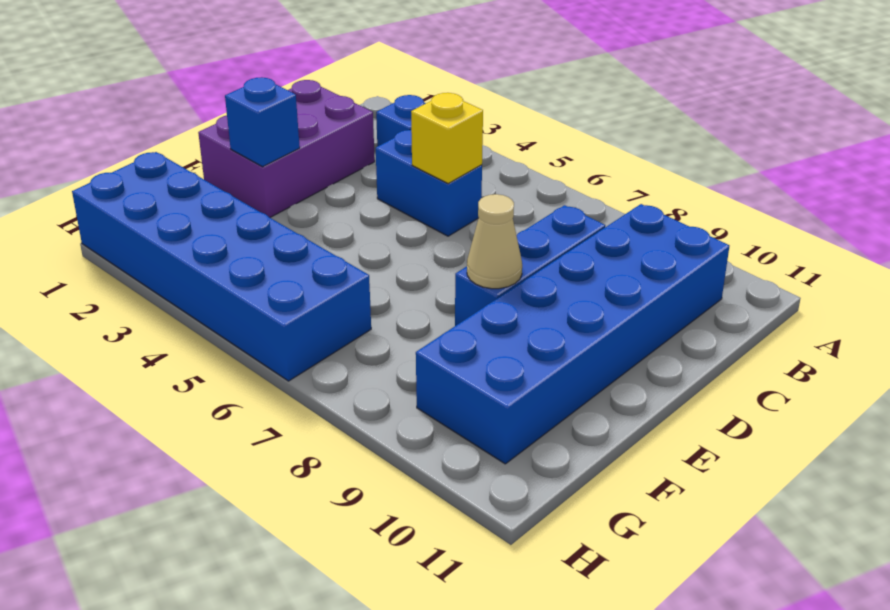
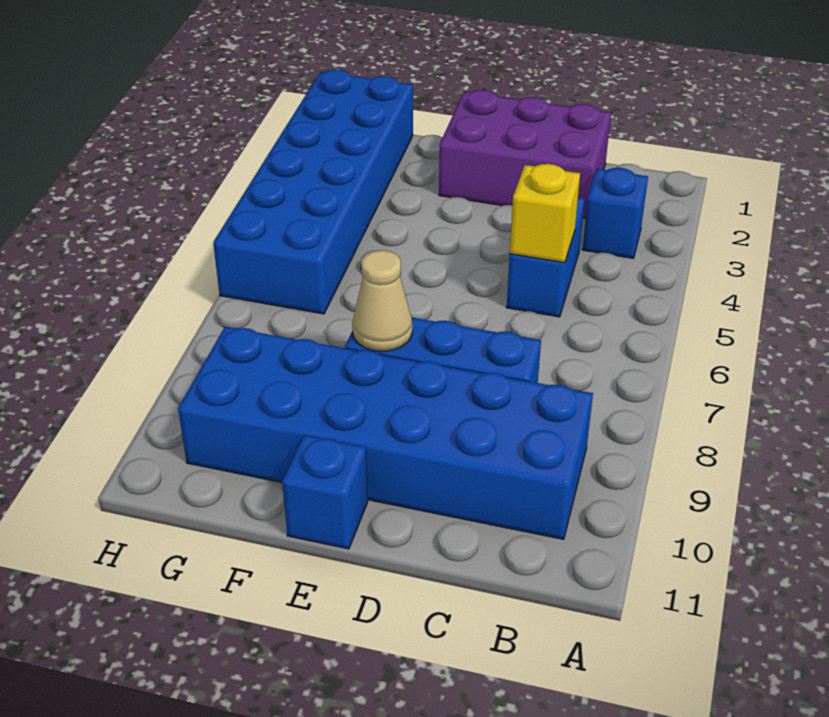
blue brick E2 level 2 -> blue brick E11 level 1

